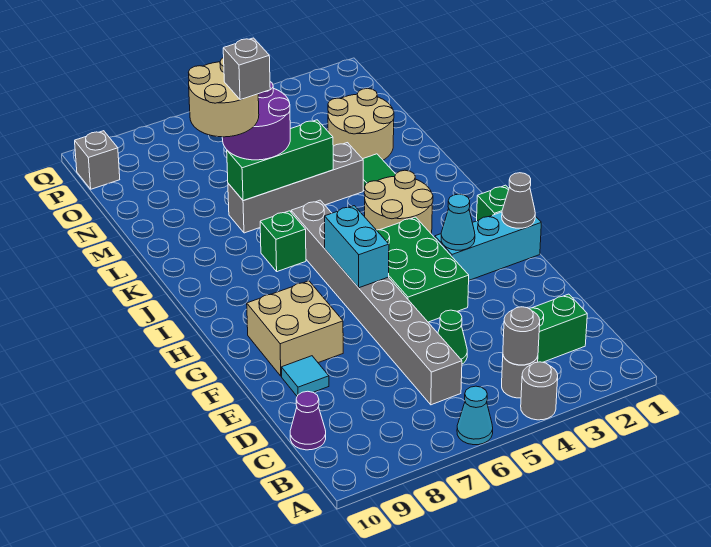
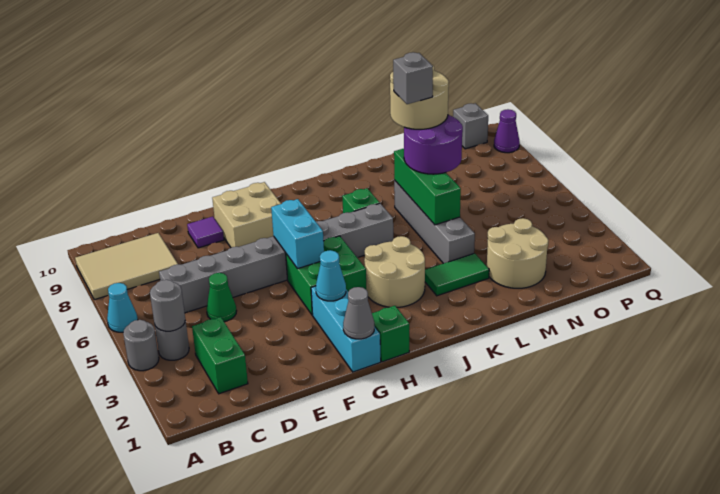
none -> tan tile A8:C9 level 1
purple cone C10 level 1 -> purple cone Q9 level 1
cyan tile E9 level 1 -> purple tile E9 level 1
green brick F4:H5 level 1 -> green brick G4:H5 level 1
cyan brick G6:H6 level 2 -> cyan brick G5:G6 level 2

